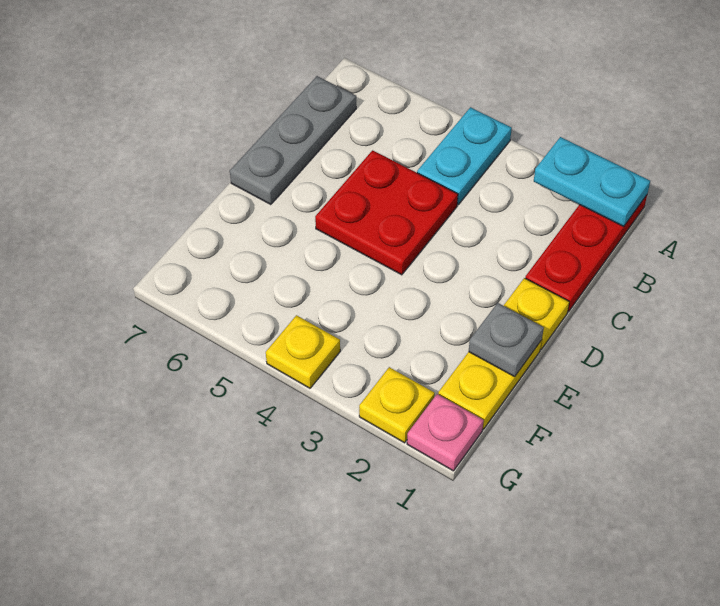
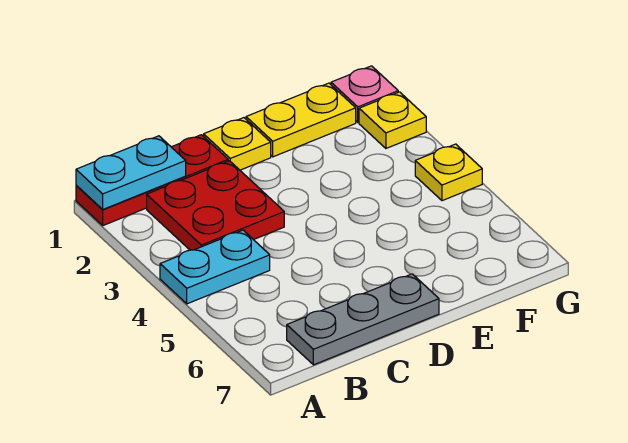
cyan plate A1:A2 level 2 -> cyan plate A1:B1 level 2
red plate C4:D5 level 1 -> red plate B2:C3 level 1
grey plate E1 level 2 -> none

